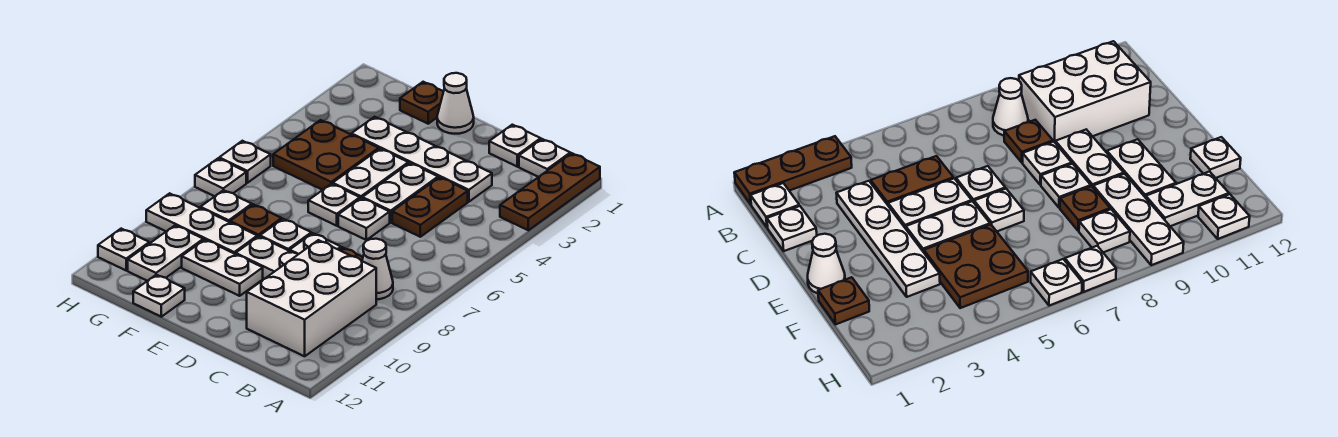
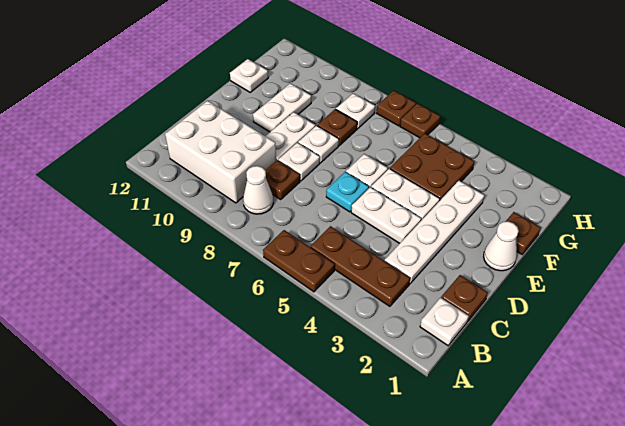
brown plate A1:A3 level 1 -> brown plate B3:B5 level 1
white plate C1 level 1 -> brown plate C1 level 1
brown plate C4:C5 level 1 -> brown plate A5:A6 level 1
white plate D6 level 1 -> cyan plate D6 level 1
white plate F9:H9 level 1 -> none
white plate G10:G11 level 1 -> none
white plate H6 level 1 -> brown plate H6 level 1
white plate H7 level 1 -> brown plate H7 level 1
white plate H11 level 1 -> none

